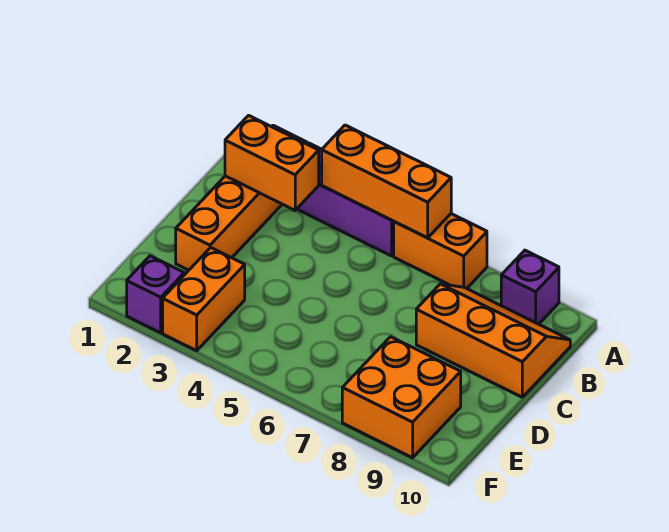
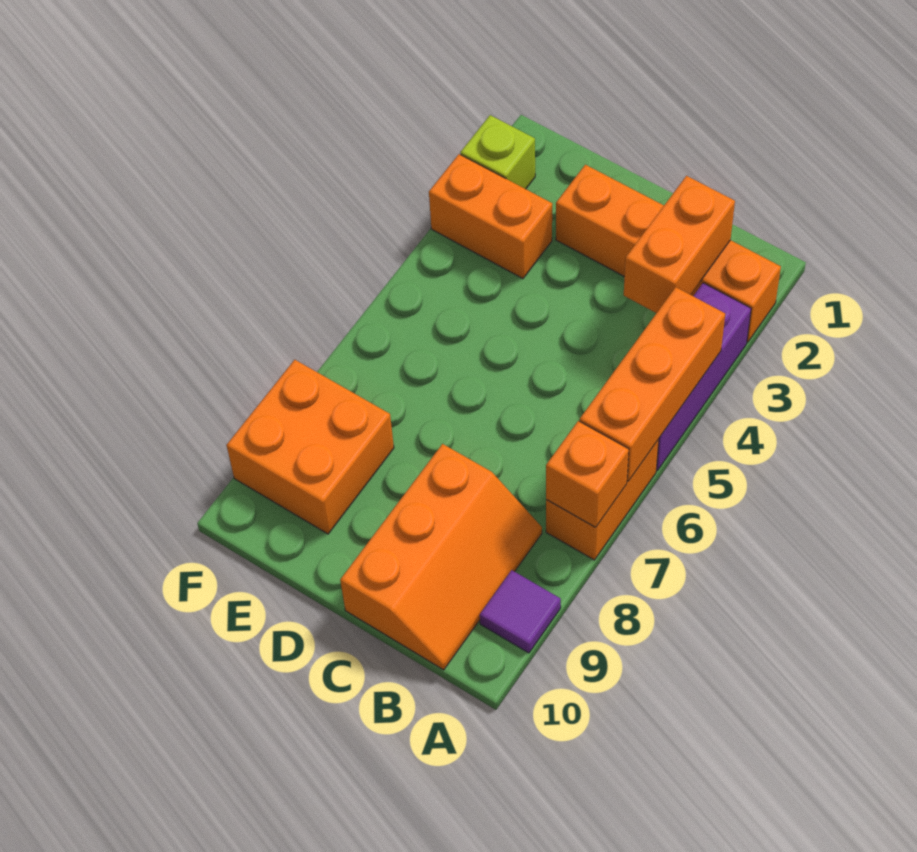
none -> orange brick A7 level 2
purple brick A9 level 1 -> purple tile A9 level 1
purple brick F2 level 1 -> lime brick F2 level 1

